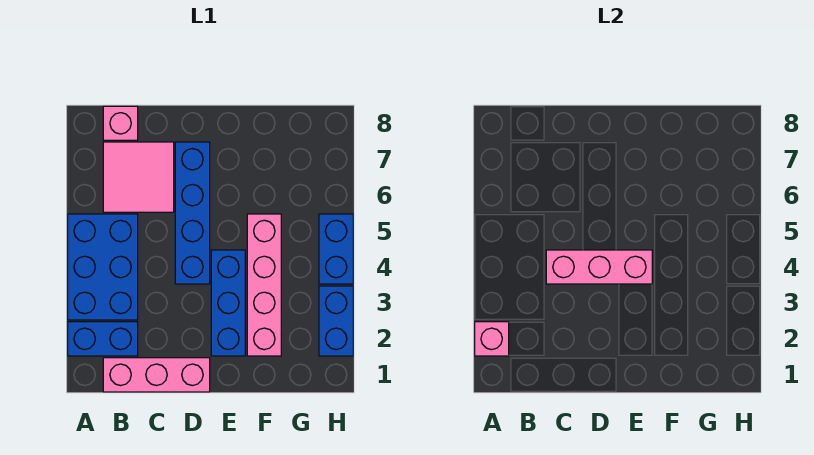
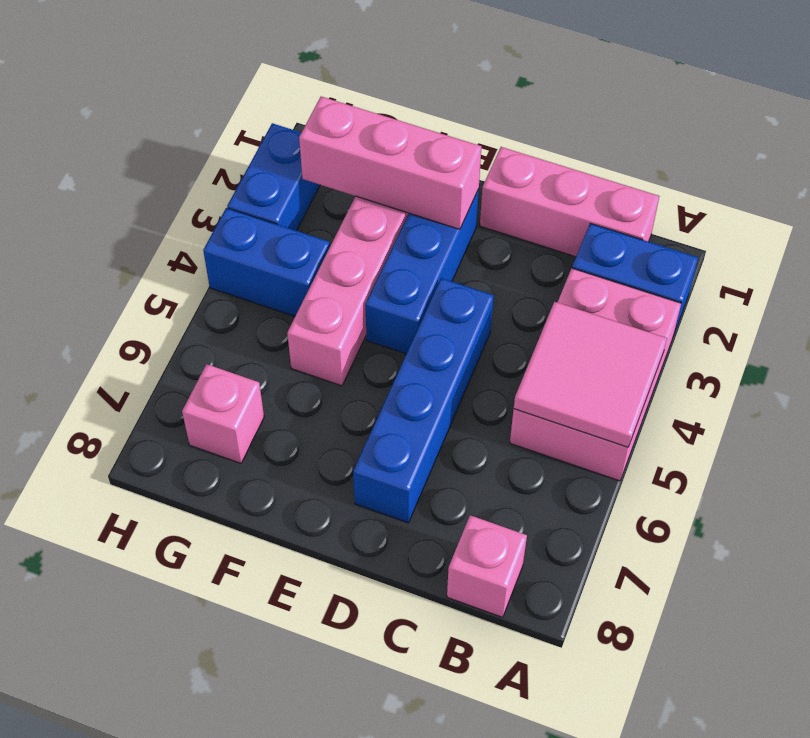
pink brick A2 level 2 -> pink brick G7 level 1
blue brick A3:B5 level 1 -> pink brick A3:B5 level 1
pink tile B6:C7 level 1 -> pink tile A4:B5 level 2
pink brick C4:E4 level 2 -> pink brick E2:G2 level 2
blue brick H4:H5 level 1 -> blue brick G4:H4 level 1

